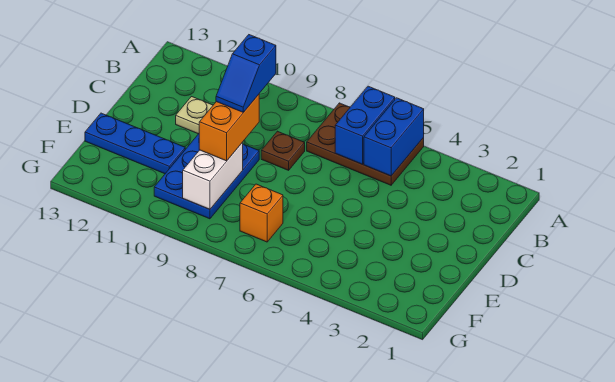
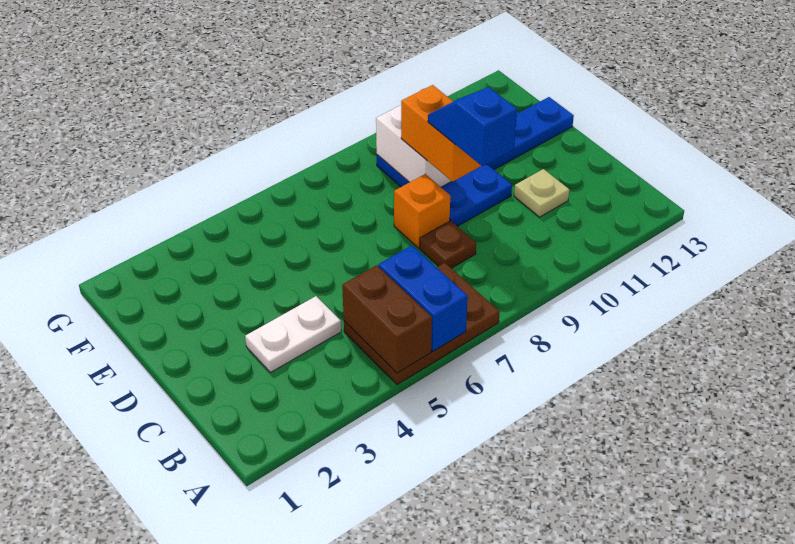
blue brick A5:B5 level 2 -> brown brick A5:B5 level 2
none -> white plate C3:C4 level 1
orange brick F7 level 1 -> orange brick D8 level 1

